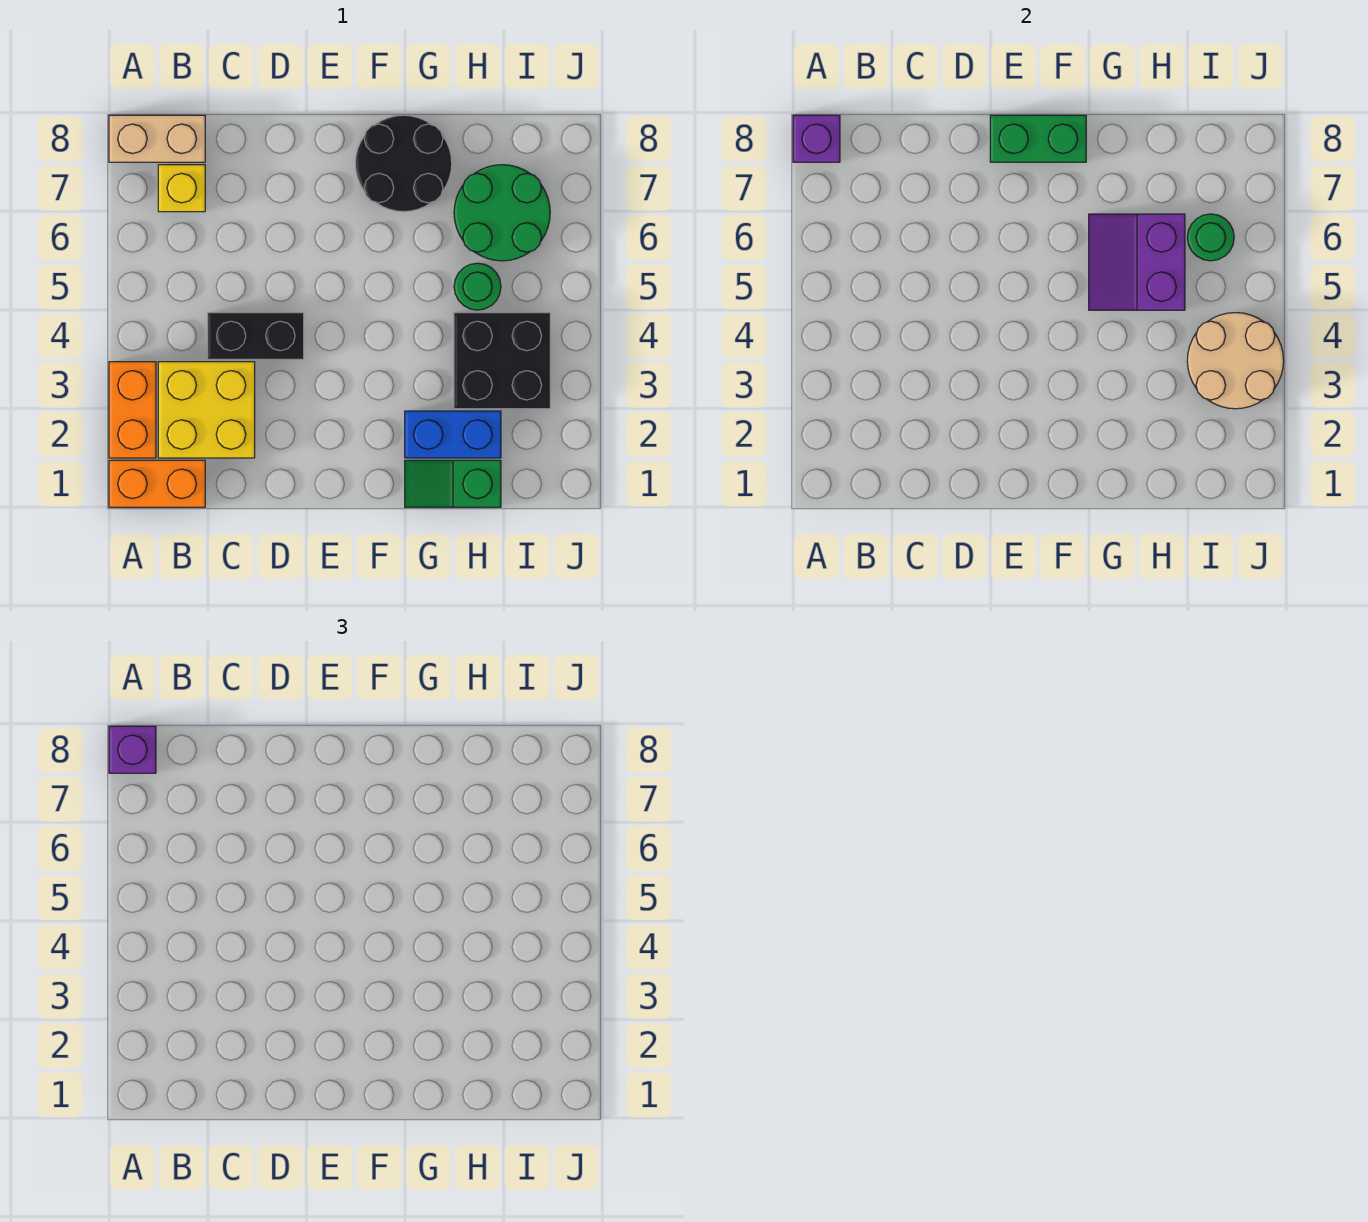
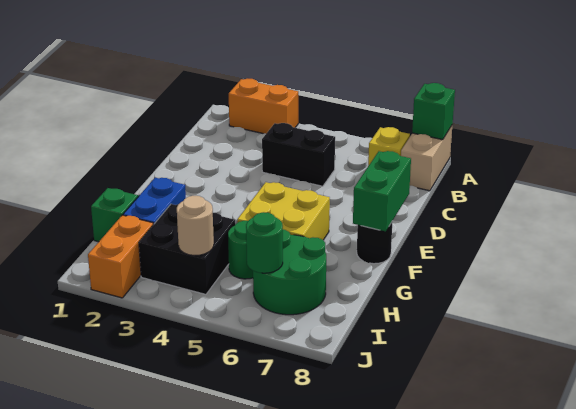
orange brick A1:B1 level 1 -> orange brick I2:J2 level 1
purple brick A8 level 2 -> green brick A8 level 2
purple brick A8 level 3 -> none
yellow brick B2:C3 level 1 -> yellow brick F5:G6 level 1
black brick C4:D4 level 1 -> black brick C4:C5 level 1
black round brick F7:G8 level 1 -> black round brick F8 level 1
purple slope G5:H6 level 2 top H -> none
tan round brick I3:J4 level 2 -> tan round brick I4 level 2

